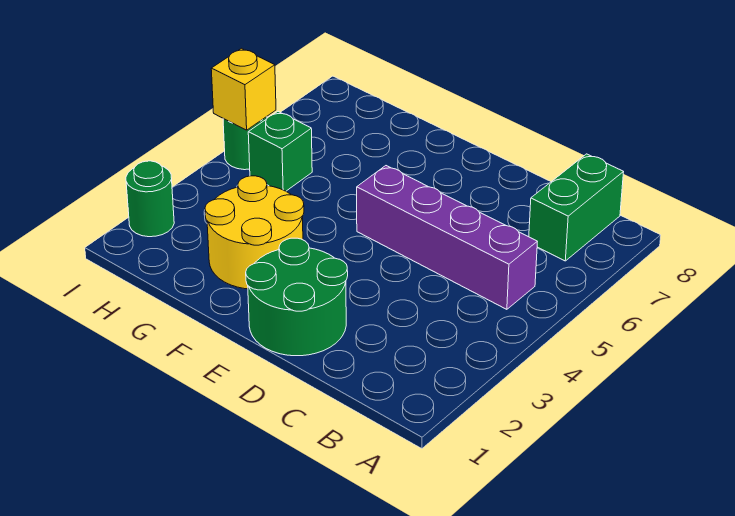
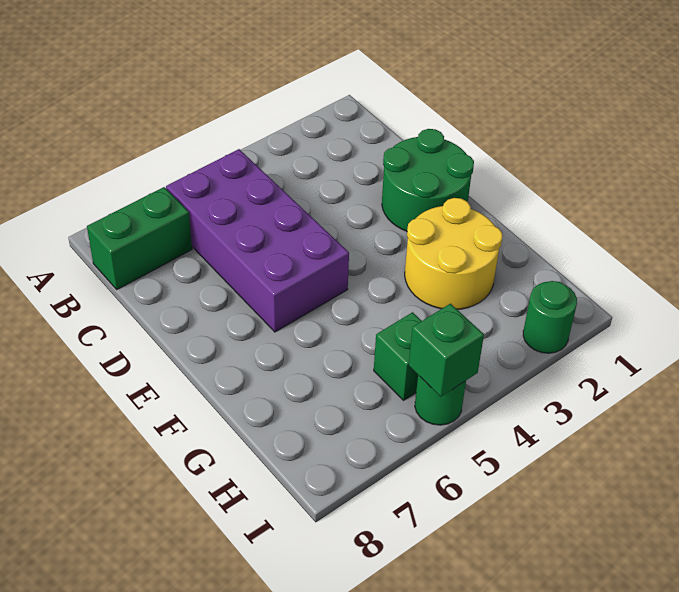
purple brick B5:E5 level 1 -> purple brick B5:E6 level 1
yellow brick I5 level 2 -> green brick I5 level 2

